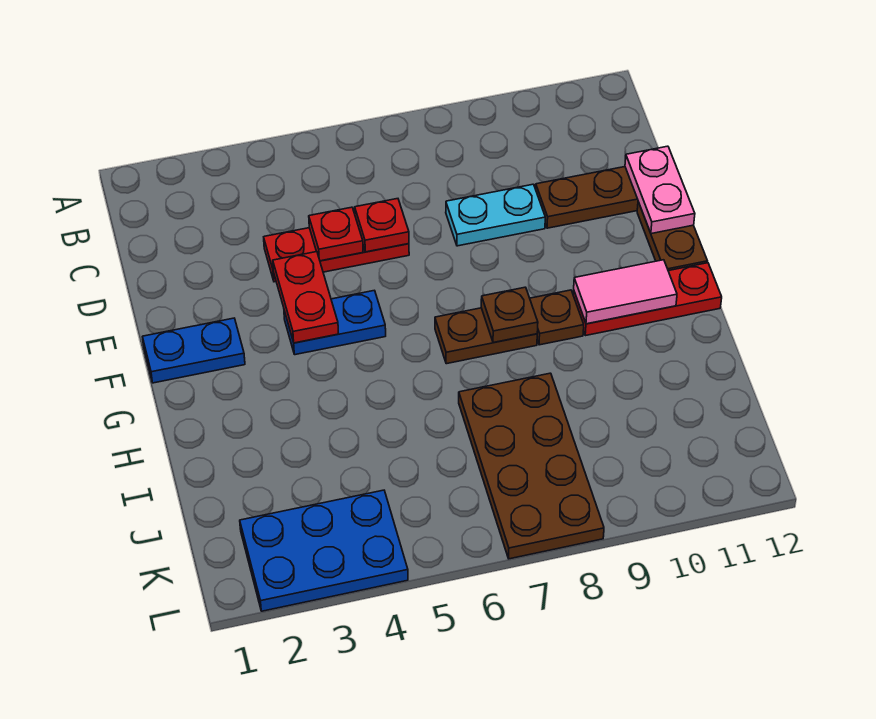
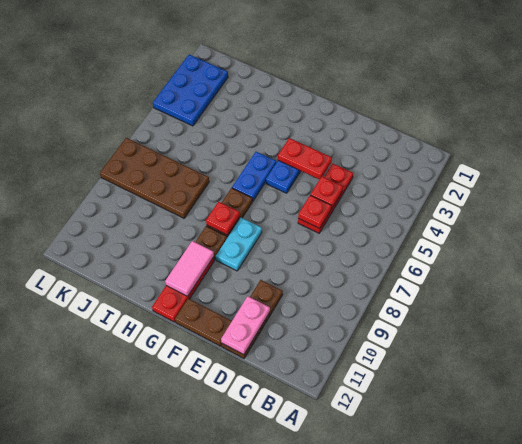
cyan plate D8:D9 level 1 -> cyan plate F8:F9 level 1
pink plate D12:E12 level 2 -> pink plate D11:D12 level 2
blue plate F1:F2 level 1 -> blue plate G5:G6 level 1
brown plate G8 level 2 -> red plate G8 level 2

